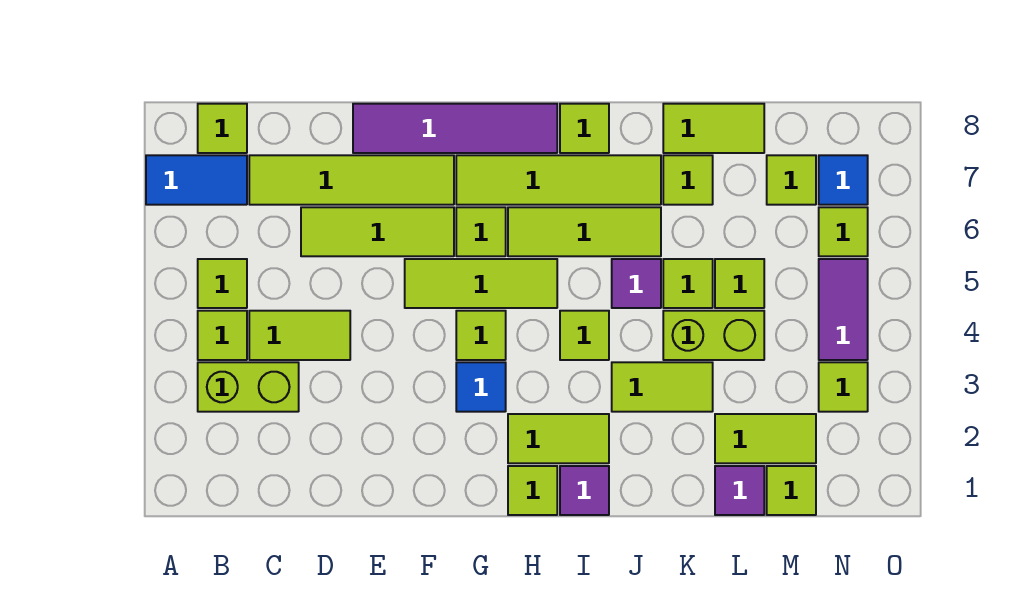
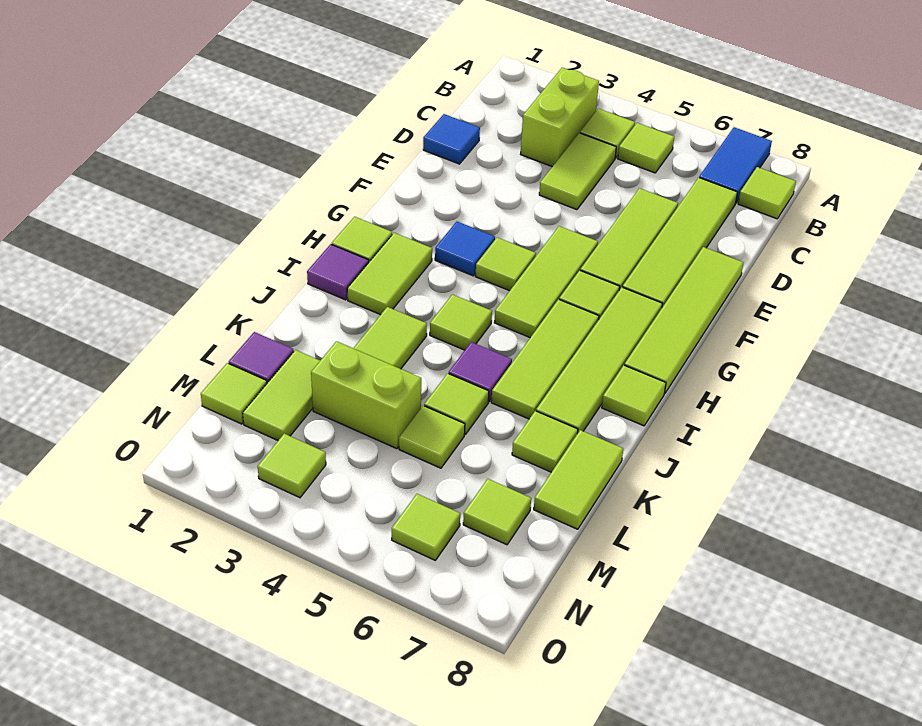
purple tile E8:H8 level 1 -> lime tile E8:H8 level 1
lime brick K4:L4 level 1 -> lime brick L3:L4 level 1
purple tile N4:N5 level 1 -> none
blue tile N7 level 1 -> blue tile D1 level 1

